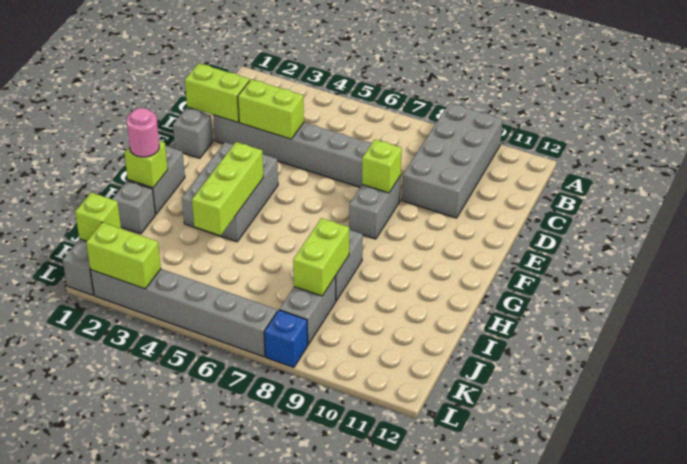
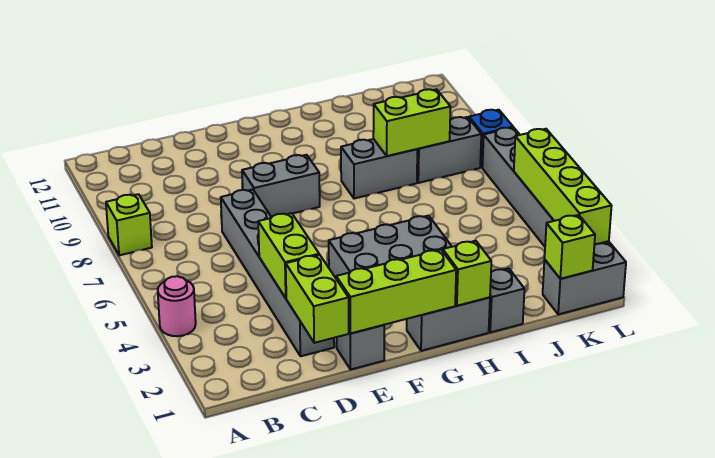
grey brick A9:D10 level 1 -> none
lime brick E8 level 2 -> lime brick A8 level 1
lime brick G4:I4 level 2 -> lime brick E1:G1 level 2
pink round brick H1 level 3 -> pink round brick A4 level 1
lime brick L2:L3 level 2 -> lime brick L2:L5 level 2

